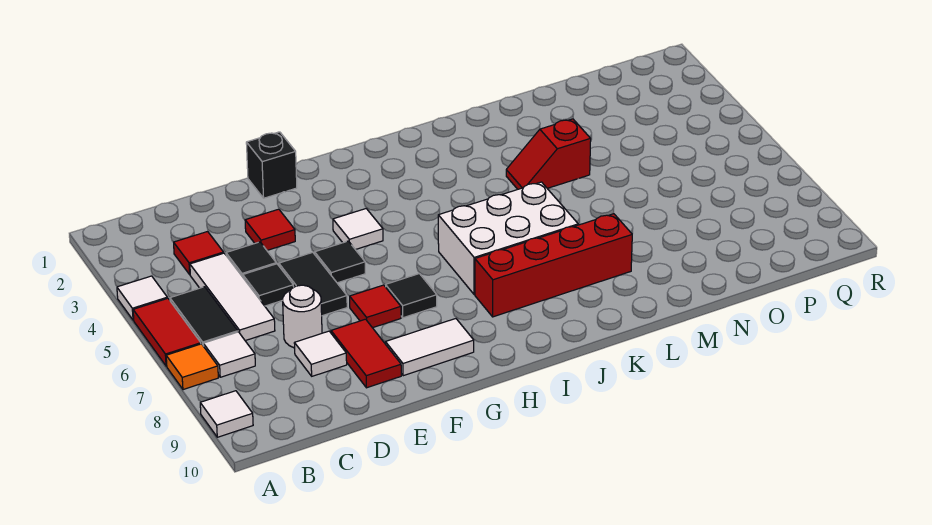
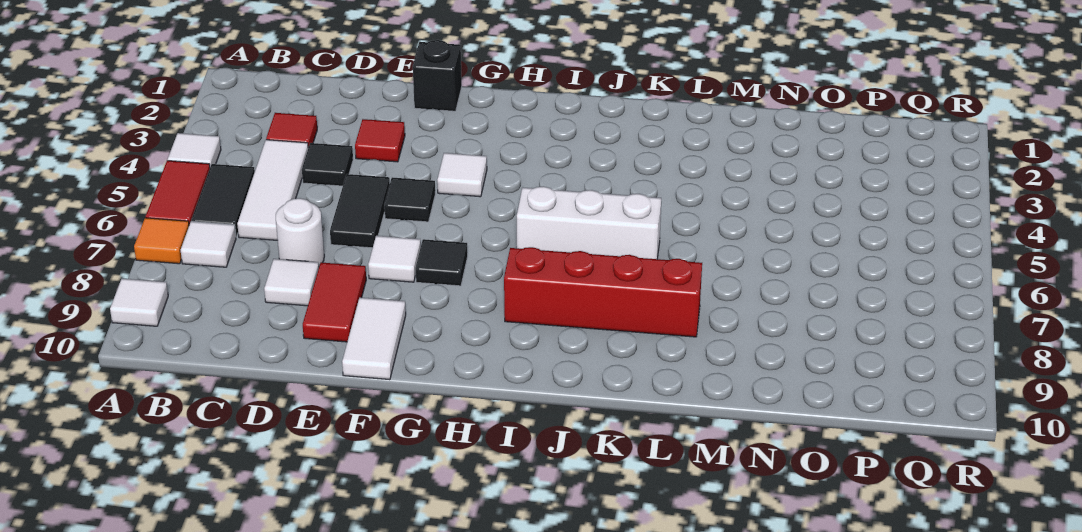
black tile D5 level 1 -> none
red tile F7 level 1 -> white tile F7 level 1
white tile F9:G9 level 1 -> white tile F9:F10 level 1
white brick I6:K7 level 1 -> white brick I6:K6 level 1
red slope L4:M4 level 1 top M -> none

